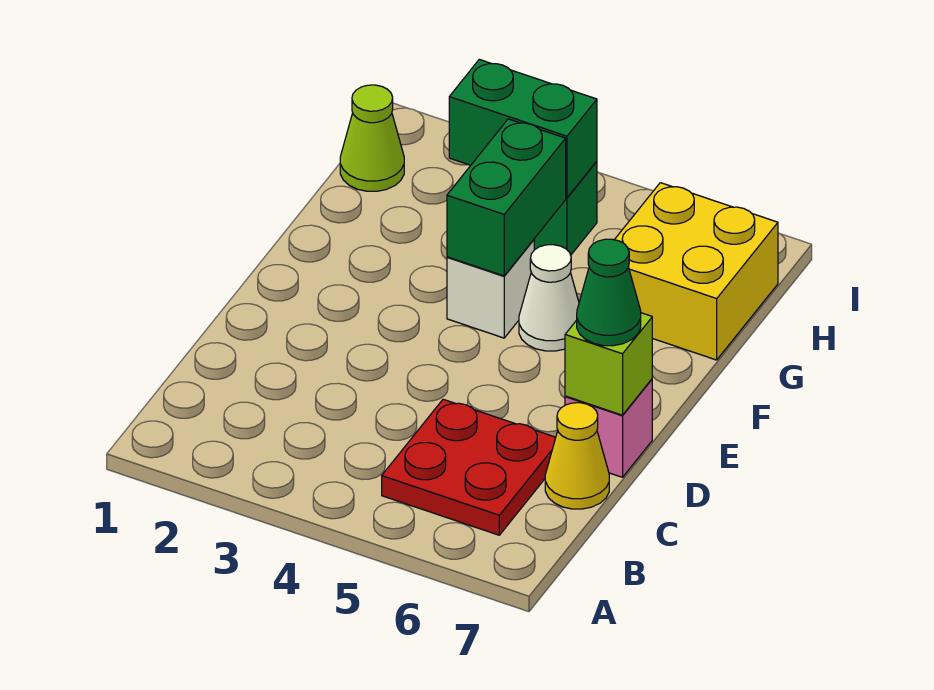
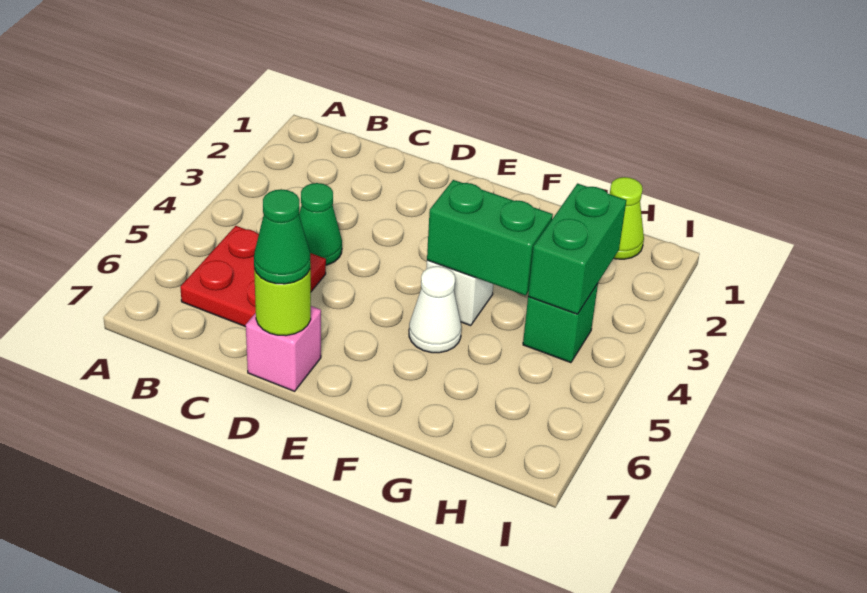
none -> green cone C4 level 1
yellow cone C7 level 1 -> none
lime brick D7 level 2 -> lime round brick D7 level 2
yellow brick G6:H7 level 1 -> none

